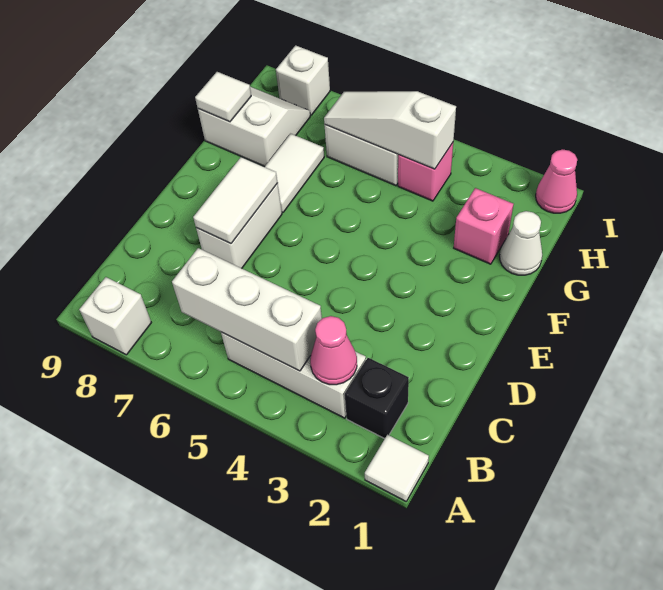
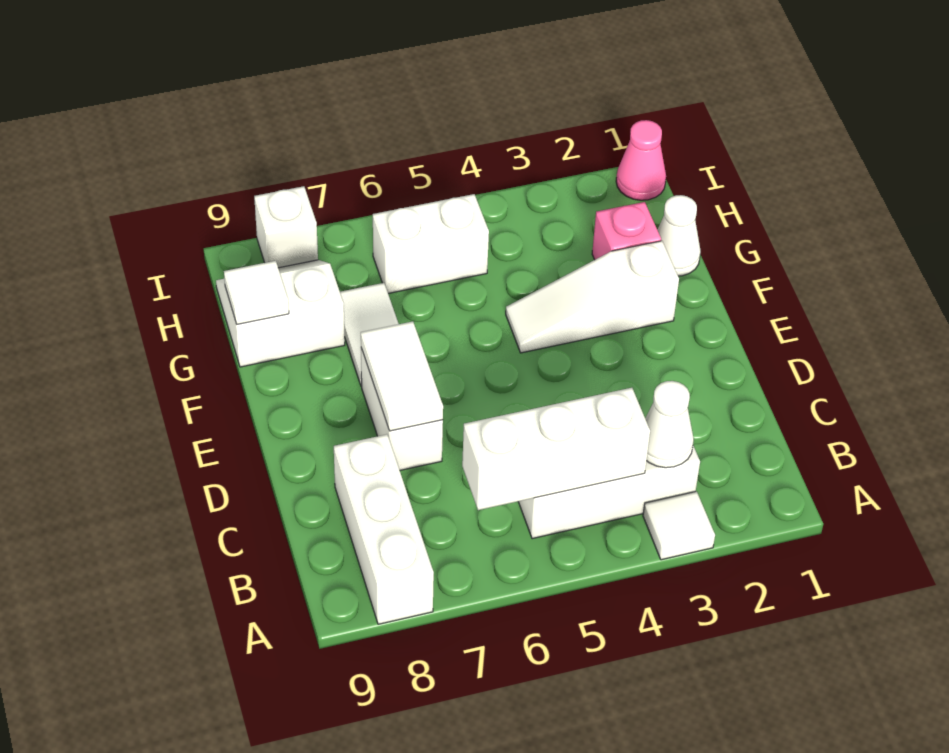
white tile A1 level 1 -> white tile A3 level 1
white brick A8 level 1 -> white brick A8:C8 level 1
black brick B2 level 1 -> none
pink cone B3 level 2 -> white cone B3 level 2
pink brick H4 level 1 -> none
white slope H4:H6 level 2 top 4 -> white slope F2:F4 level 1 top 2

